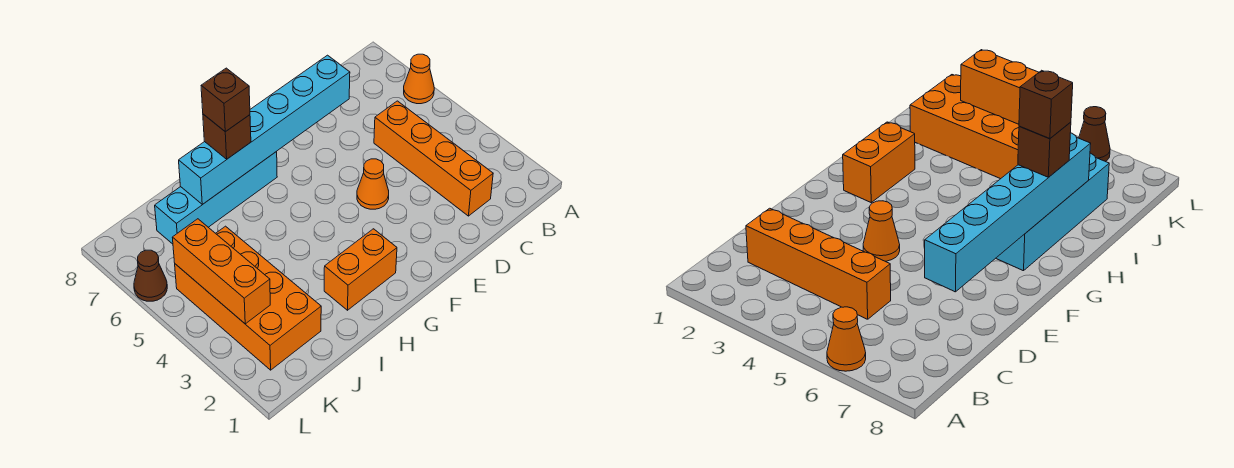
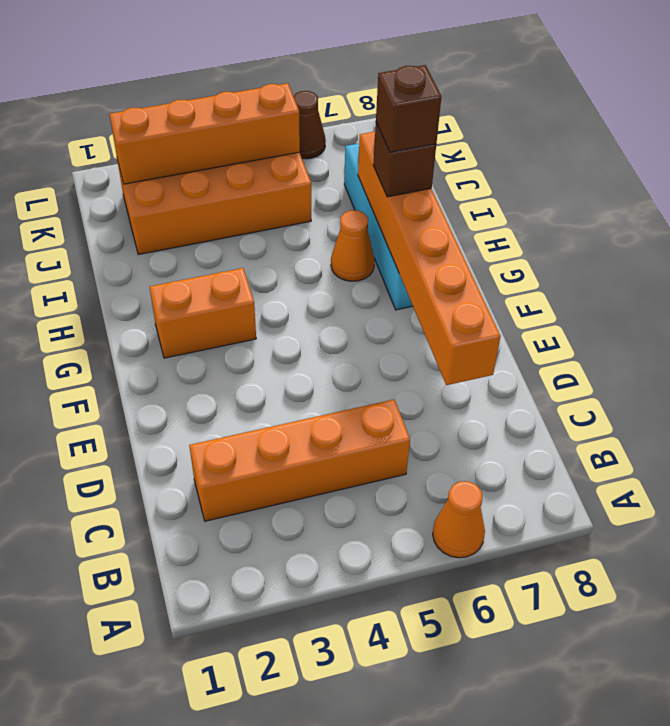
cyan brick D7:I7 level 2 -> orange brick D7:I7 level 2
orange cone E4 level 1 -> orange cone H6 level 1
orange brick G2:H2 level 1 -> orange brick G2:G3 level 1
orange brick K3:K5 level 2 -> orange brick K2:K5 level 2

